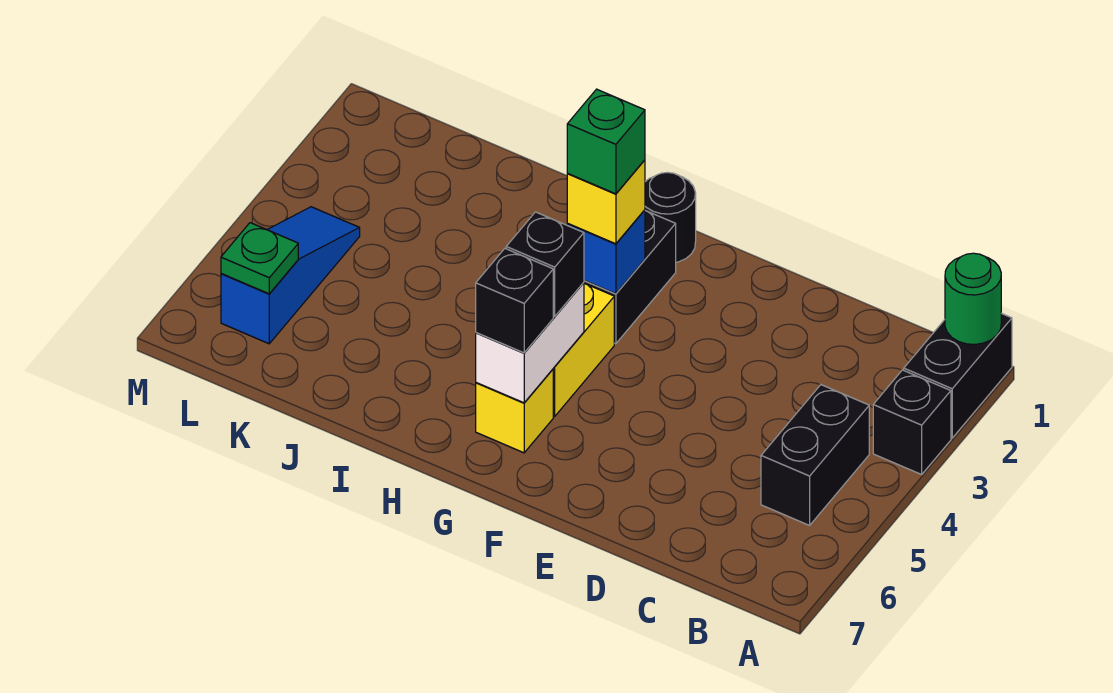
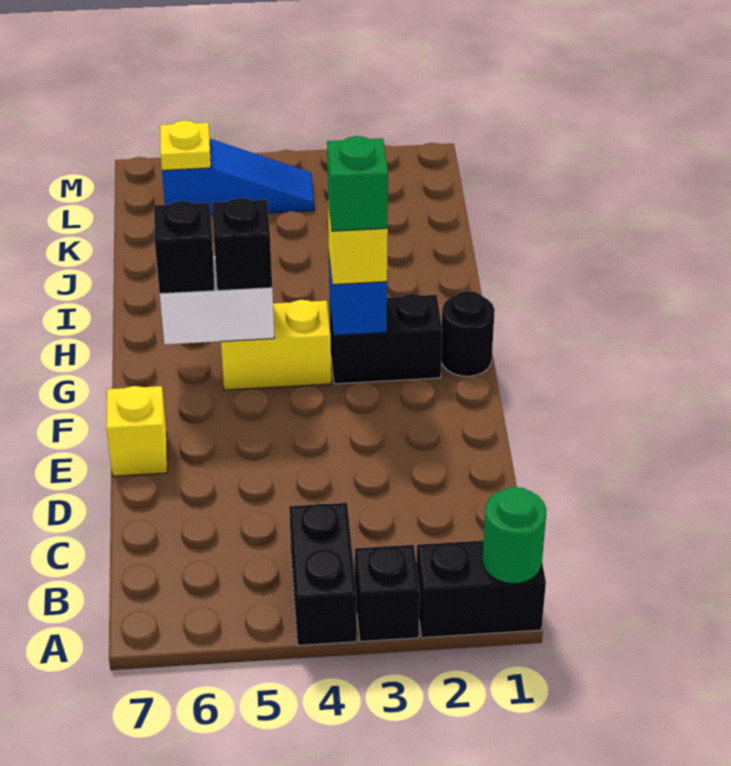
black brick B4:B5 level 1 -> black brick A4:B4 level 1
yellow brick G6 level 1 -> yellow brick E7 level 1
green plate L6 level 2 -> yellow plate L6 level 2

